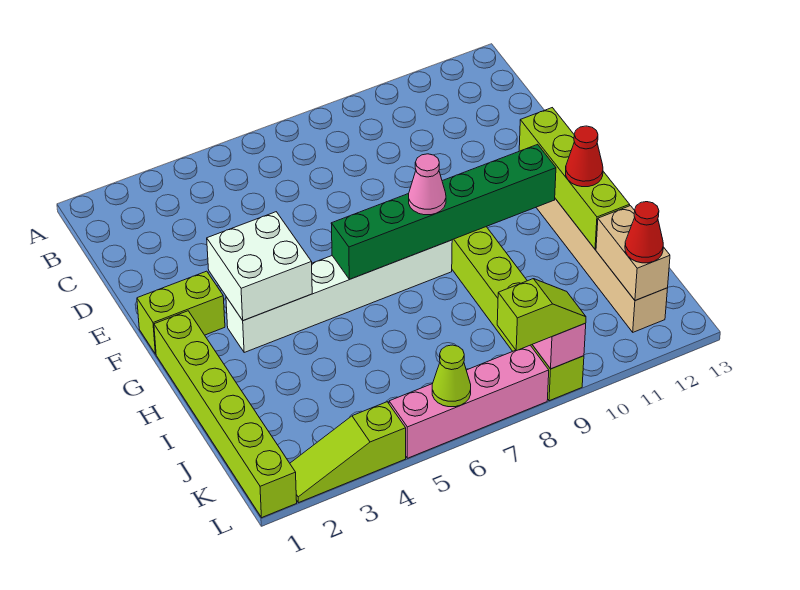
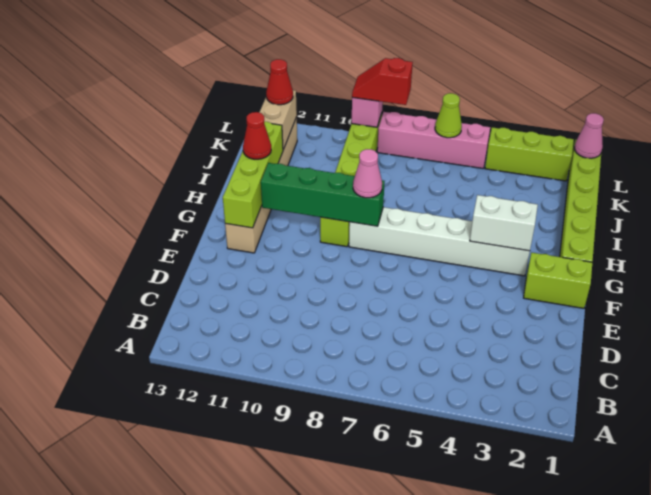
white brick F3:G4 level 2 -> white brick G3:G4 level 2
green brick G6:G11 level 2 -> green brick G8:G11 level 2
none -> pink cone L1 level 2
lime slope L2:L4 level 1 top 4 -> lime brick L2:L4 level 1
lime slope L8:L9 level 3 top 8 -> red slope L8:L9 level 3 top 8

